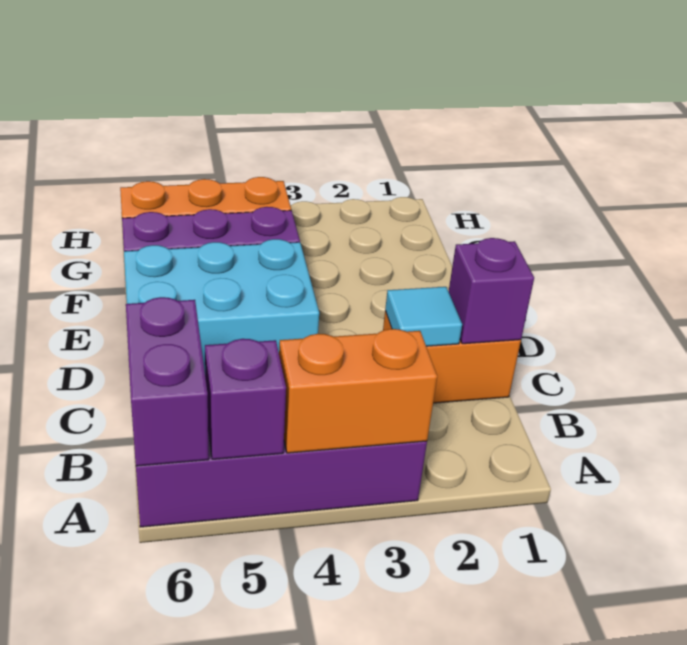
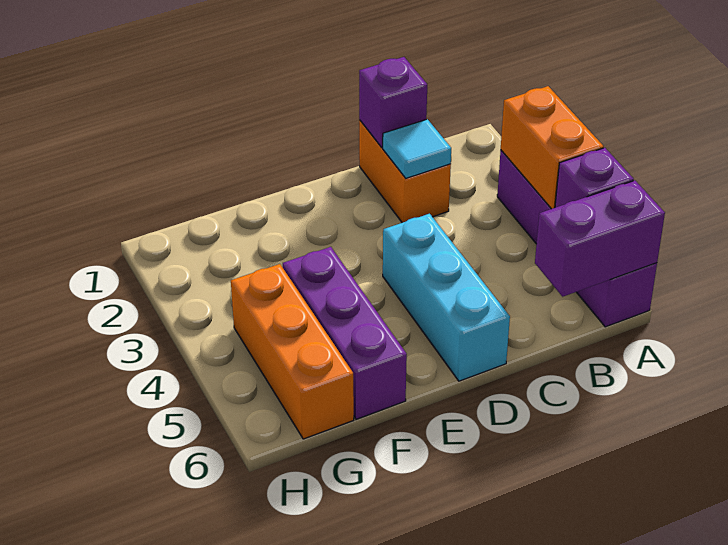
cyan brick D4:E6 level 1 -> cyan brick D4:D6 level 1

